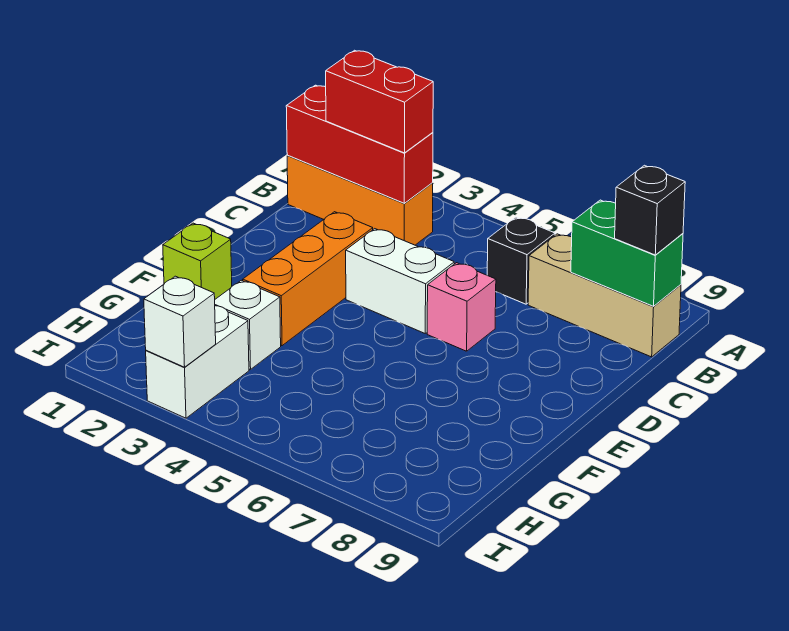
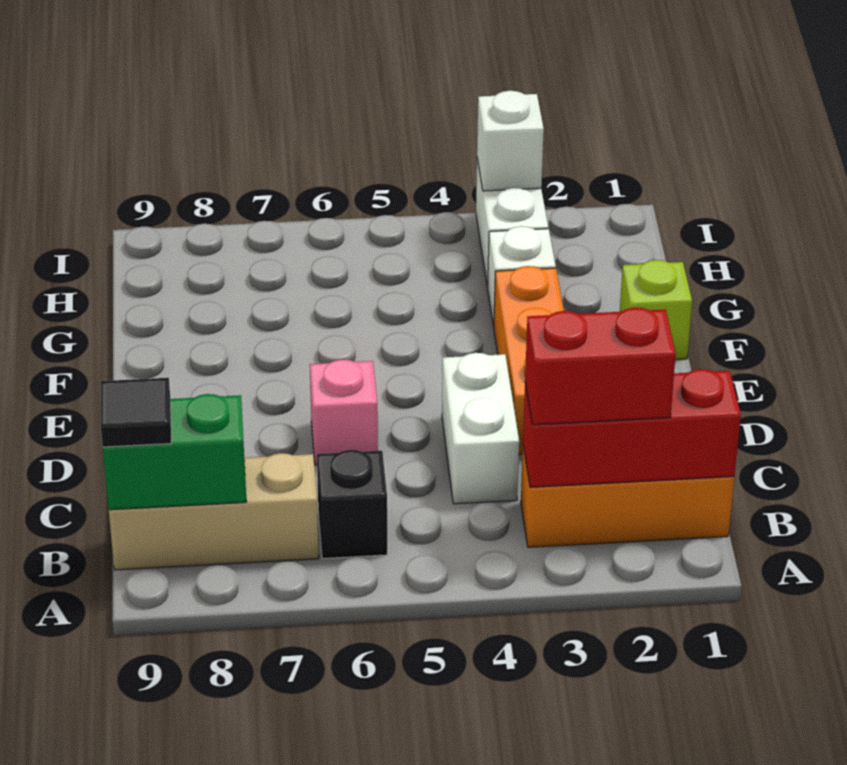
black brick B9 level 3 -> black tile B9 level 3
white brick D4:D5 level 1 -> white brick C4:D4 level 1

